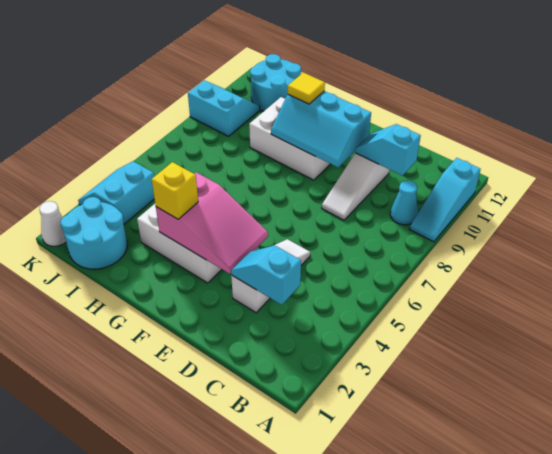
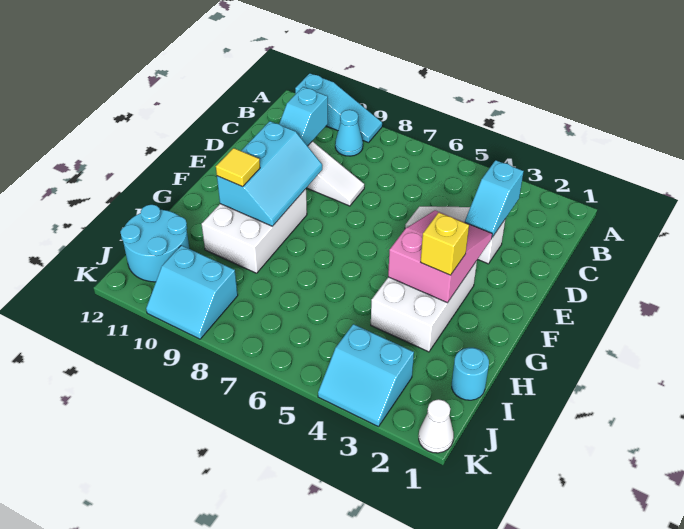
cyan round brick I1:J2 level 1 -> cyan round brick I1 level 1
cyan slope J9:K10 level 1 top 9 -> cyan slope J9:K10 level 1 top J

